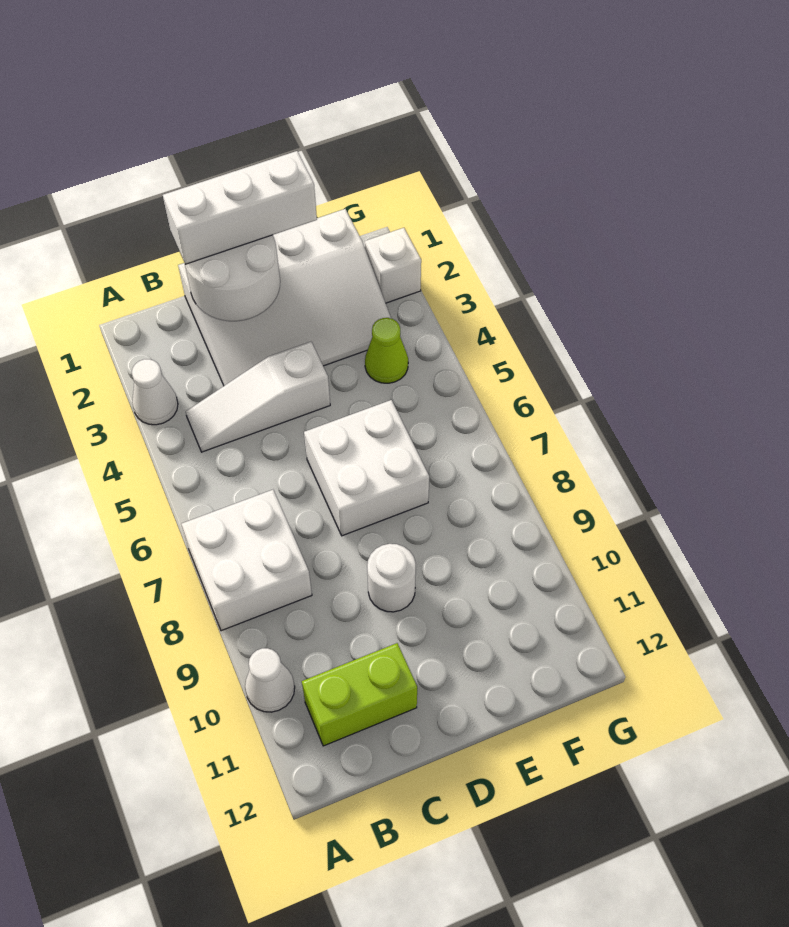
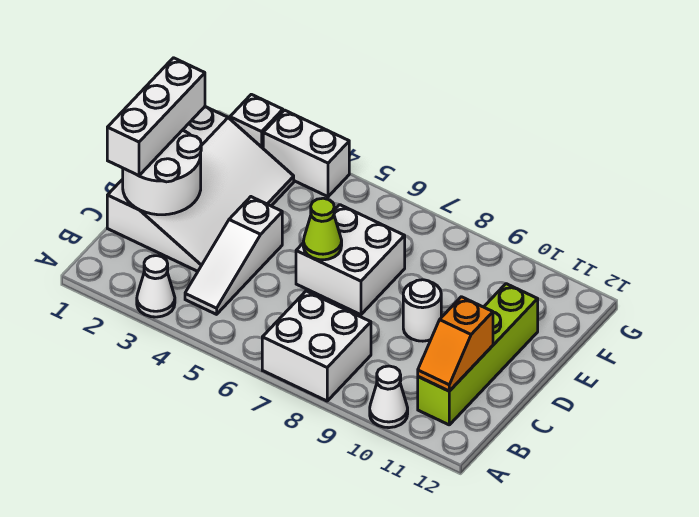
lime brick B11:C11 level 1 -> lime brick B11:E11 level 1
none -> orange slope B11:C11 level 2 top C
lime cone F4 level 1 -> lime cone D6 level 2
none -> white brick G3:G4 level 1

